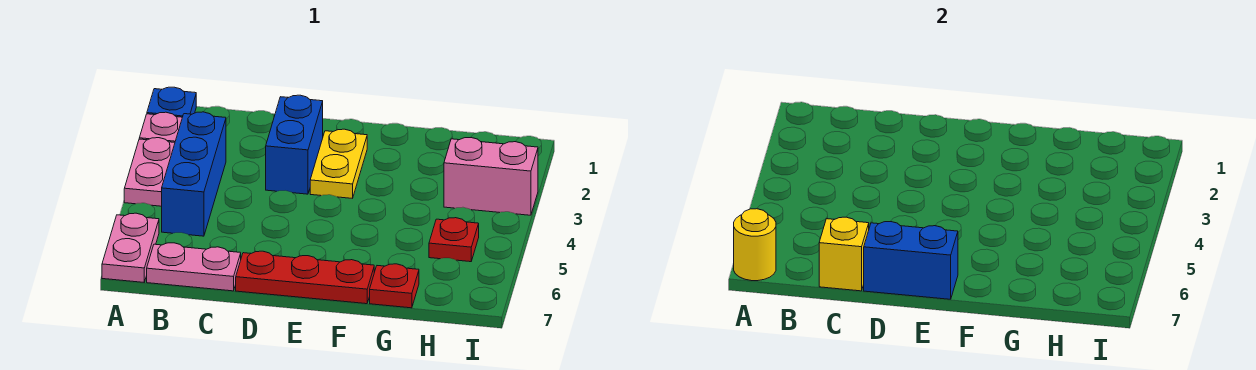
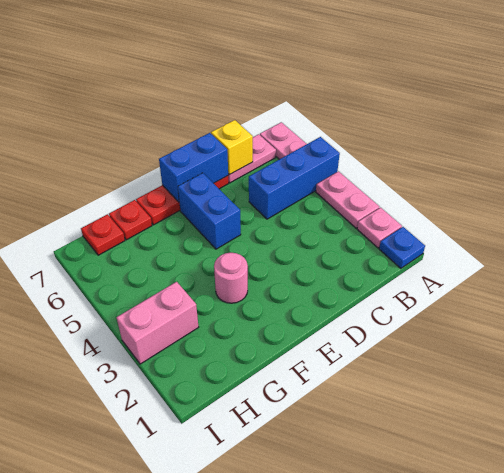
yellow round brick A7 level 2 -> none
blue brick B3:B5 level 1 -> blue brick A5:C5 level 1
blue brick D2:D3 level 1 -> blue brick E5:E6 level 1
yellow plate E2:E3 level 1 -> none
none -> pink round brick F3 level 1
red plate H5 level 1 -> red plate H7 level 1

